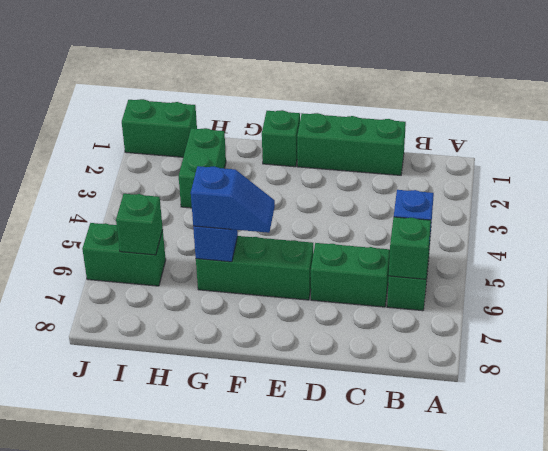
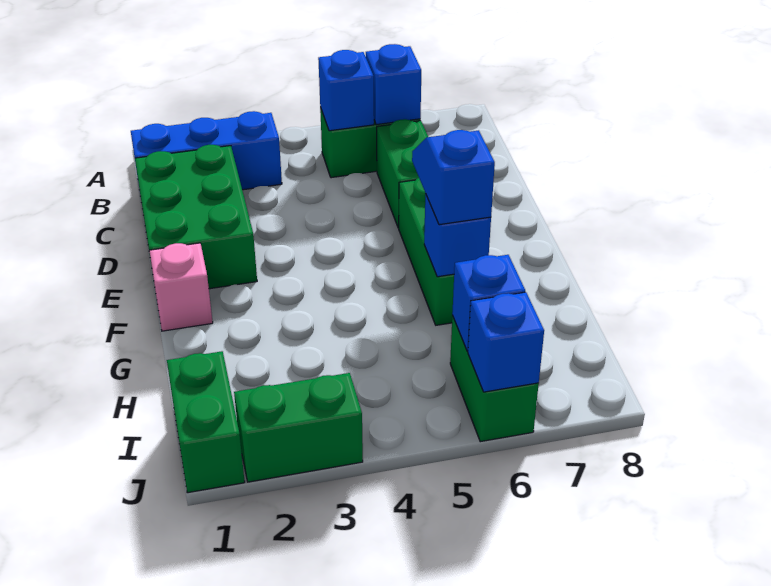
none -> blue brick B1:B3 level 1
green brick B6 level 2 -> blue brick B6 level 2
green brick C1:E1 level 1 -> green brick C1:E2 level 1
green brick F1 level 1 -> pink brick F1 level 1
green brick H2:H3 level 1 -> green brick J2:J3 level 1
green brick I6 level 2 -> blue brick I6 level 2
none -> blue brick J6 level 2

